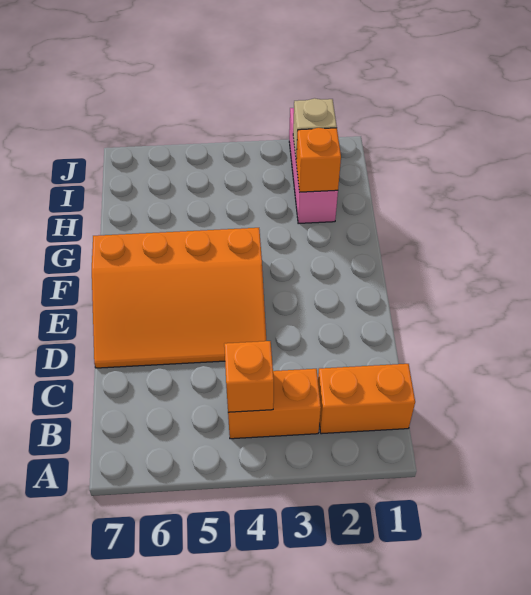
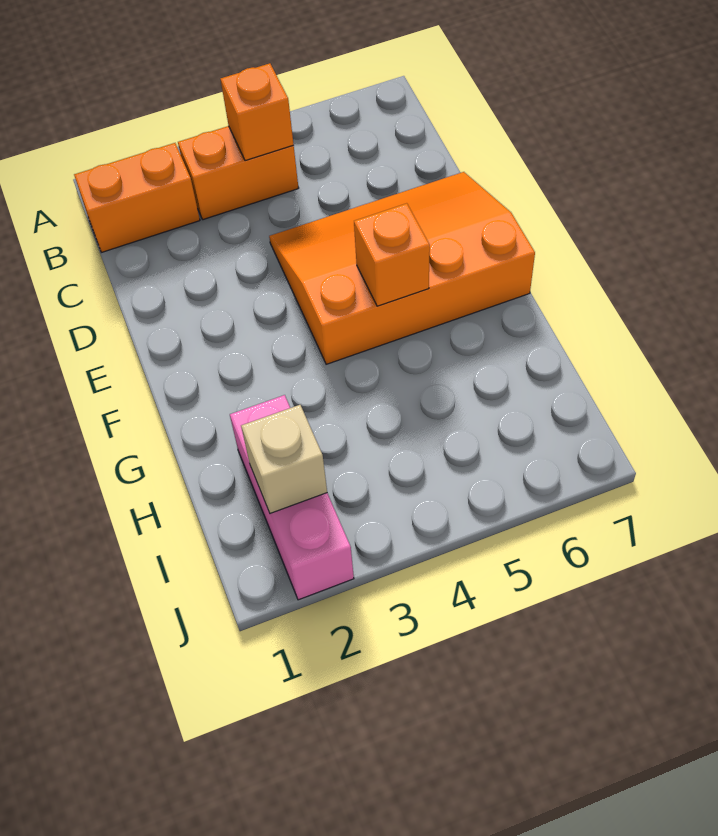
orange brick H2 level 2 -> orange brick F5 level 2

